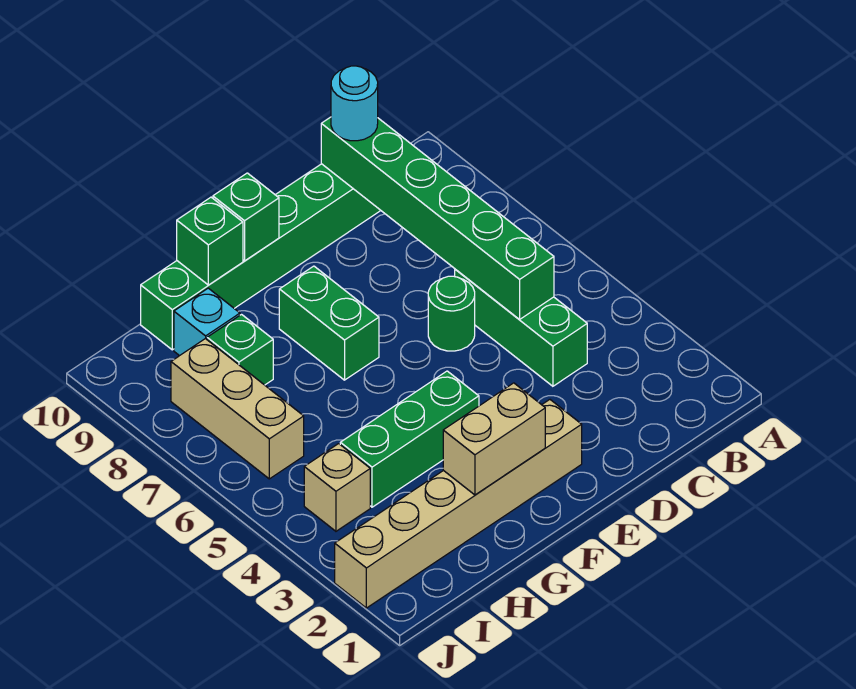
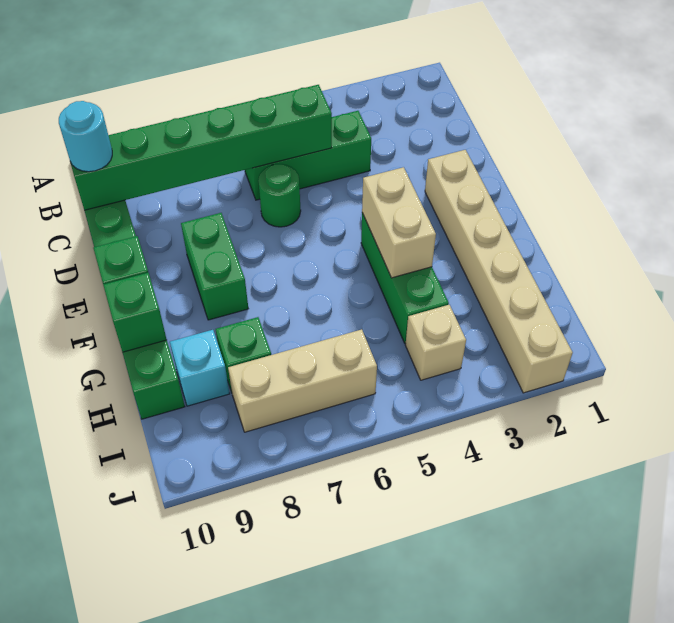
tan brick F2:G2 level 2 -> tan brick F4:G4 level 2
green brick F7:F8 level 1 -> green brick E8:F8 level 1

